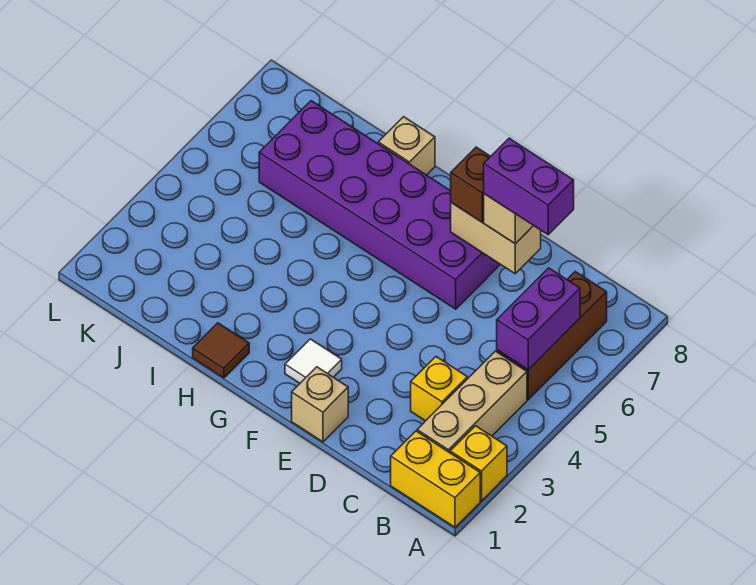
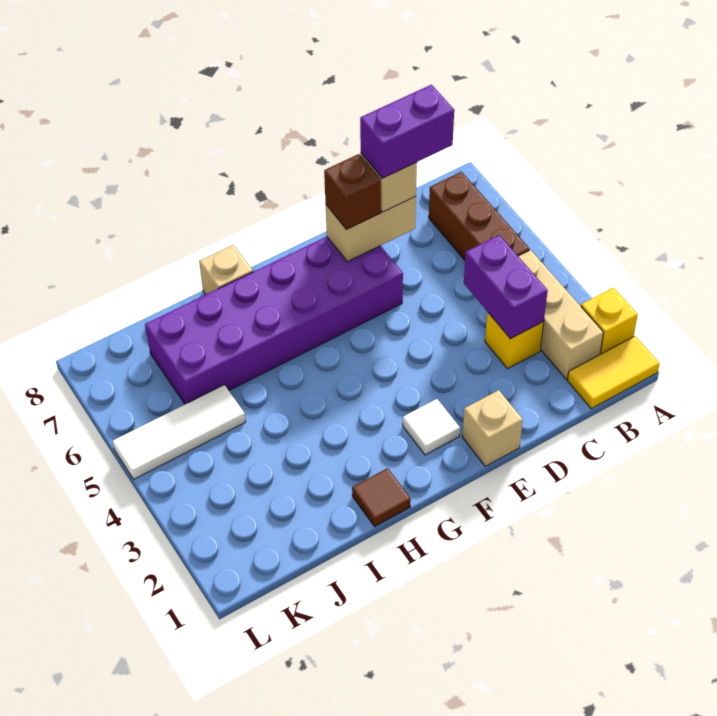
yellow brick A1:B1 level 1 -> yellow tile A1:B1 level 1
purple brick B5:B6 level 2 -> purple brick C3:C4 level 2
none -> white tile J5:L5 level 1

